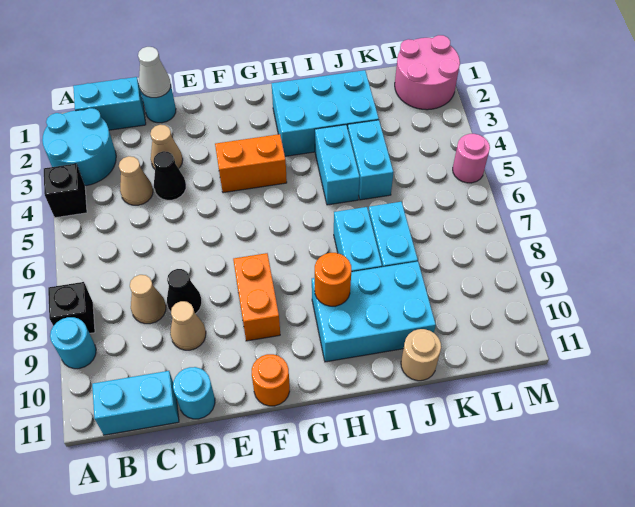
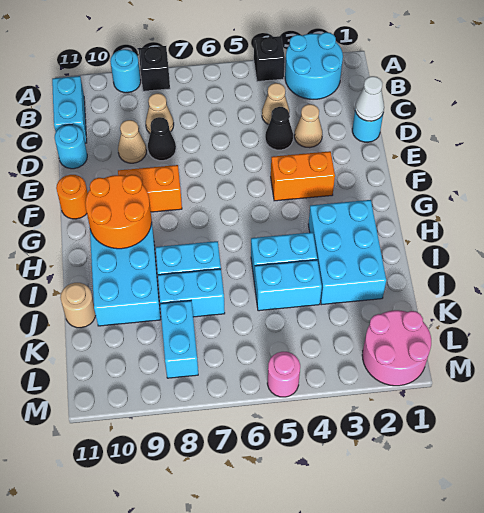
cyan brick B1:C1 level 1 -> cyan brick K8:L8 level 1
orange brick F4:G4 level 1 -> orange brick F3:F4 level 1
orange round brick H9 level 2 -> orange round brick G9:H10 level 2

